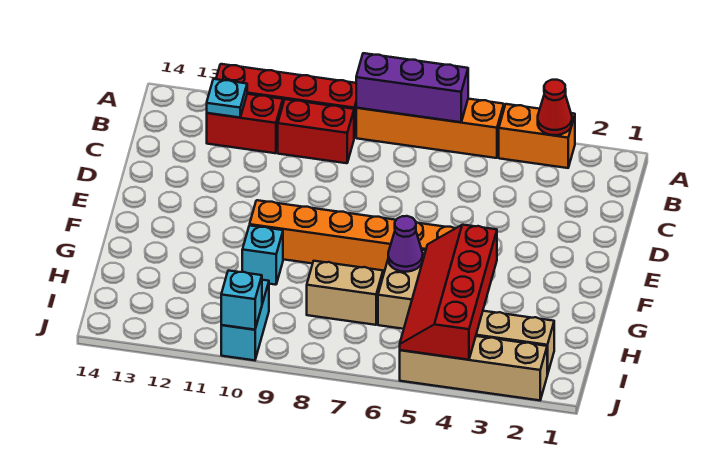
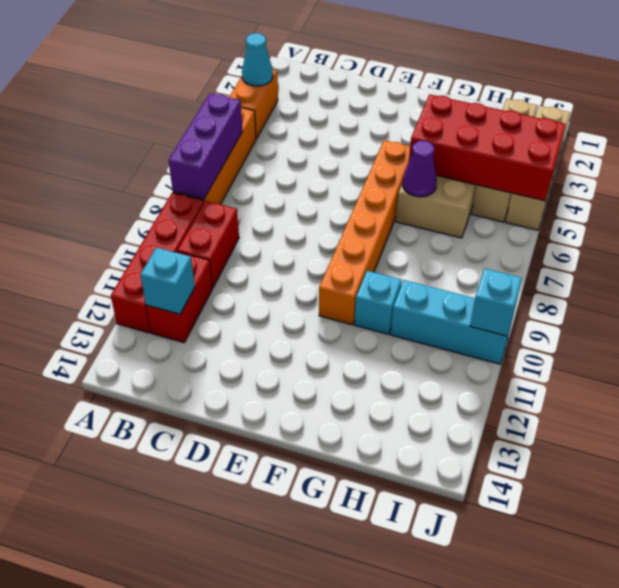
red cone A3 level 2 -> cyan cone A3 level 2
cyan plate B12 level 2 -> cyan brick B12 level 2
red slope G4:J5 level 2 top 4 -> red brick G4:J5 level 2
tan brick H7:H8 level 1 -> none
cyan brick I10:J10 level 1 -> cyan brick H10:J10 level 1

